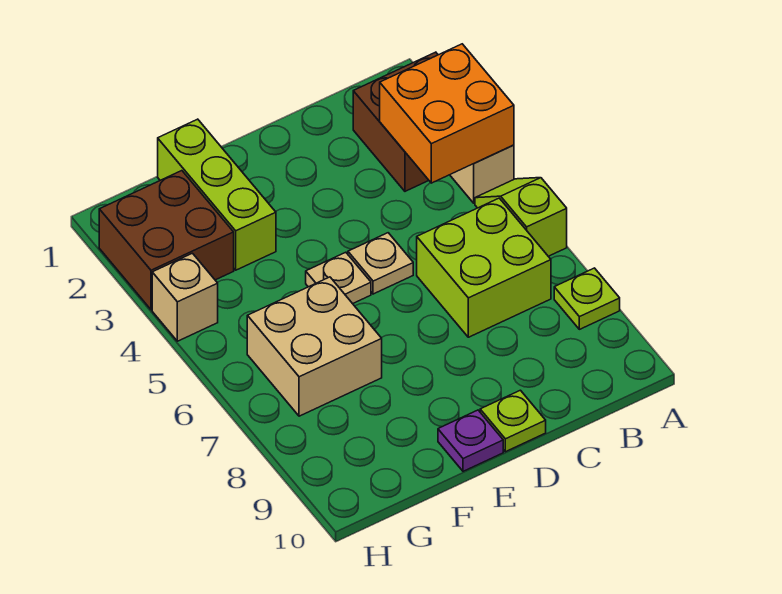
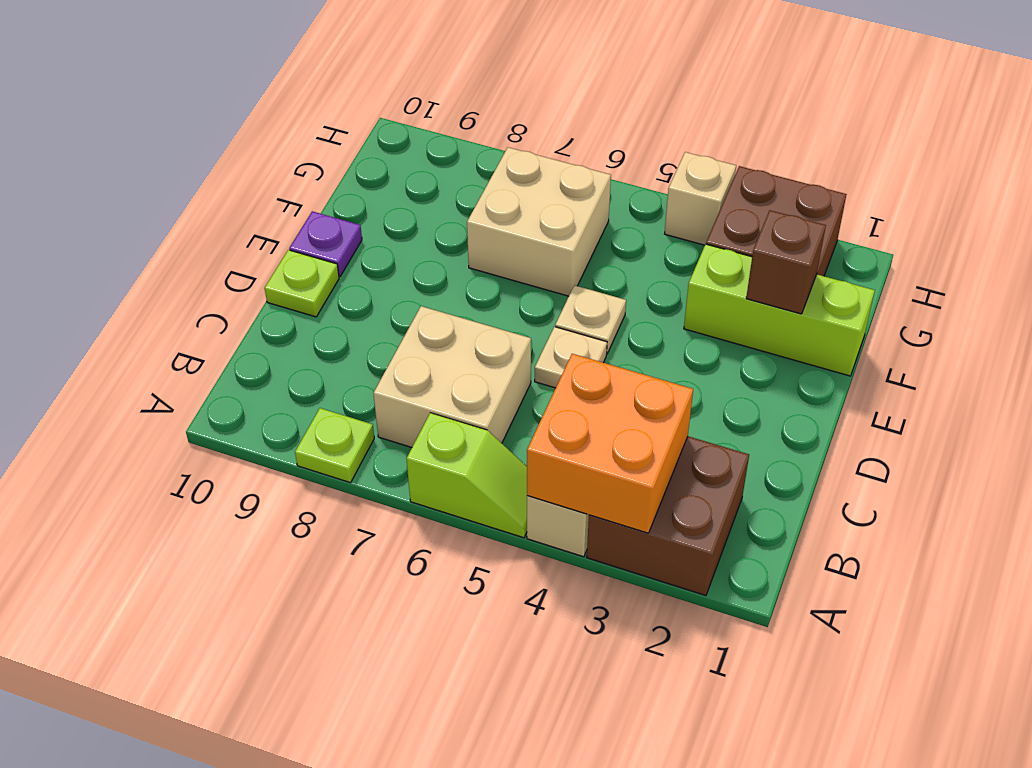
lime brick B6:C7 level 1 -> tan brick B6:C7 level 1
none -> brown brick F2 level 2

